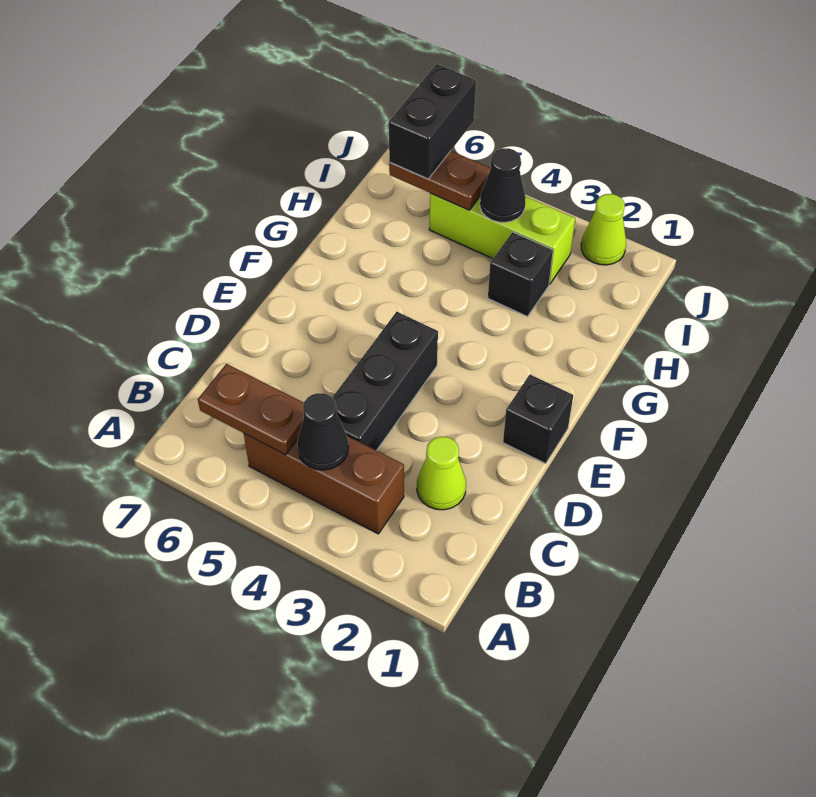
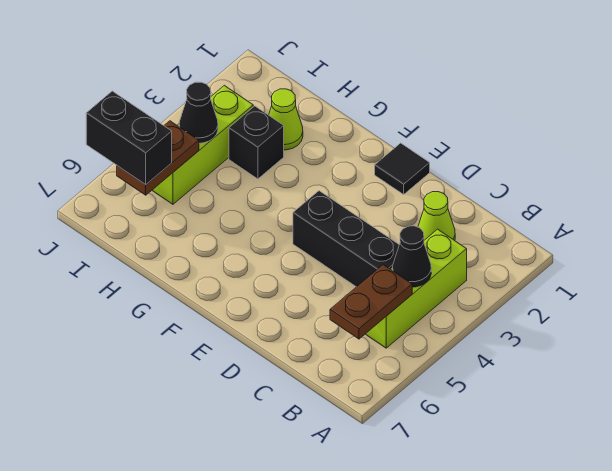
brown brick B3:B5 level 1 -> lime brick B3:B5 level 1
black brick E1 level 1 -> black tile E1 level 1
lime cone J2 level 1 -> lime cone H2 level 1

